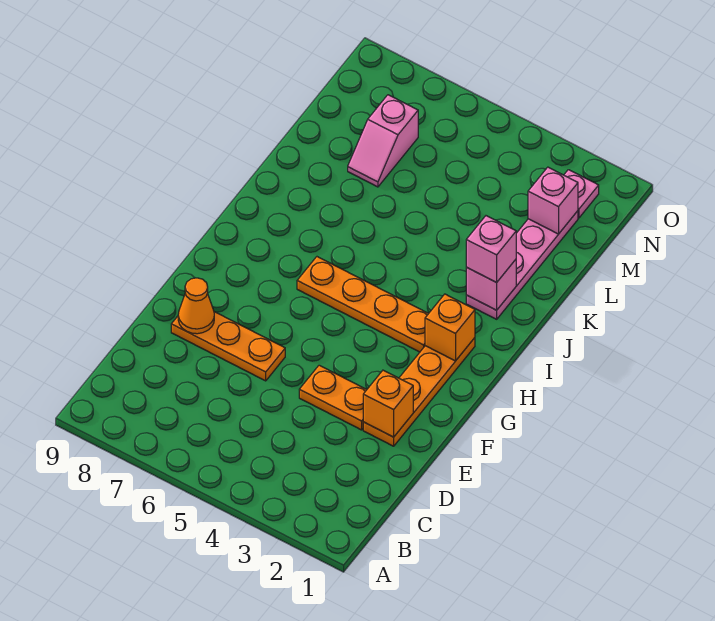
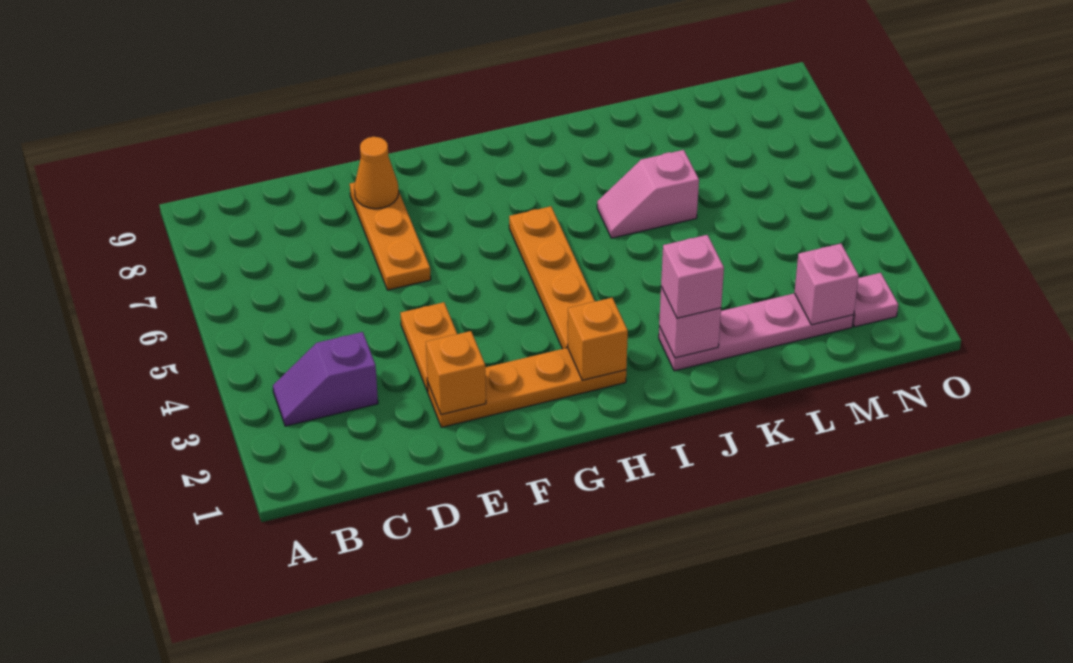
none -> purple slope B3:C3 level 1 top C
pink slope L7:M7 level 1 top M -> pink slope J6:K6 level 1 top K

